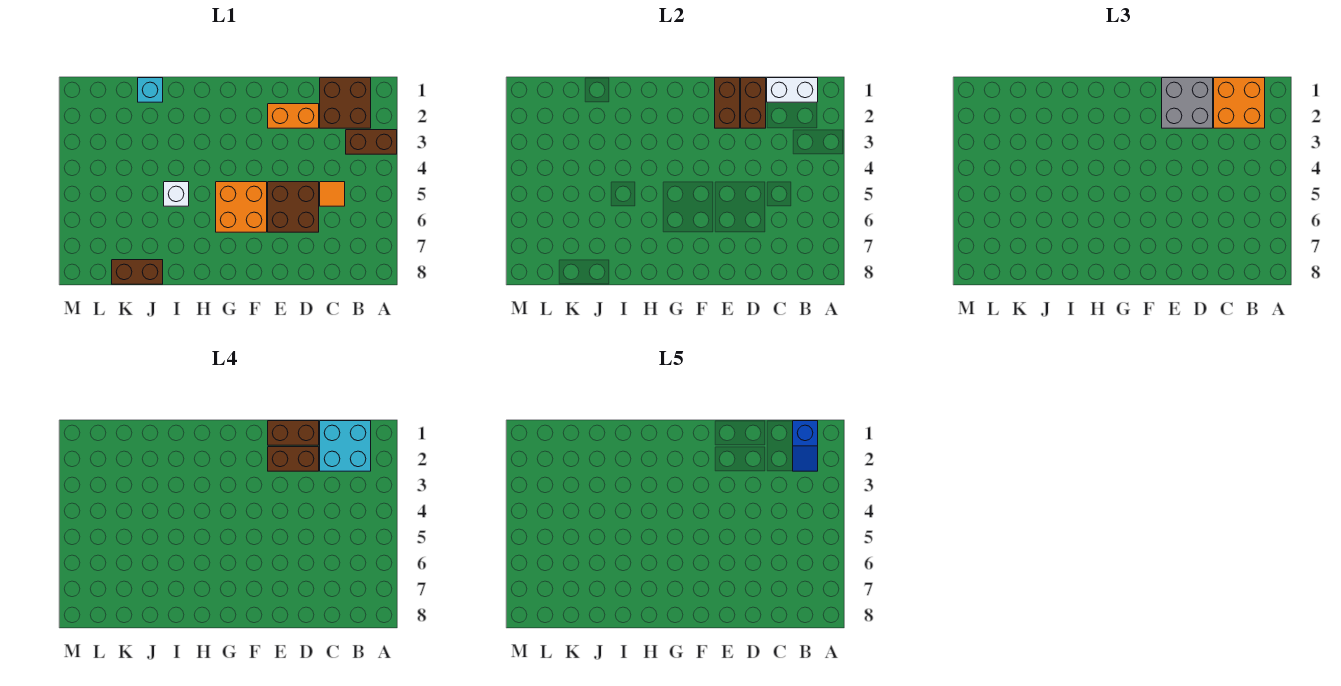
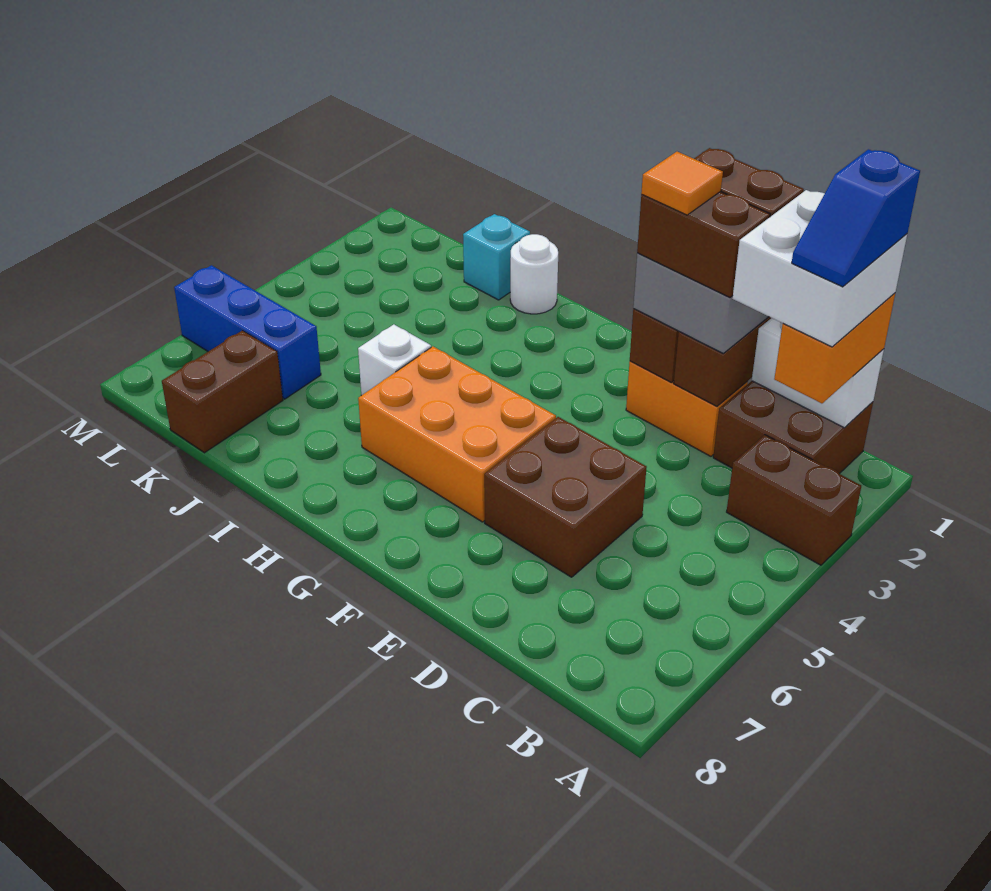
orange brick B1:C2 level 3 -> orange brick B1:B2 level 3
cyan brick B1:C2 level 4 -> white brick B1:C2 level 4
orange tile C5 level 1 -> orange tile E2 level 5
orange brick F5:G6 level 1 -> orange brick F5:H6 level 1
none -> white round brick I1 level 1
brown brick J8:K8 level 1 -> brown brick K7:K8 level 1
none -> blue brick K6:M6 level 1

